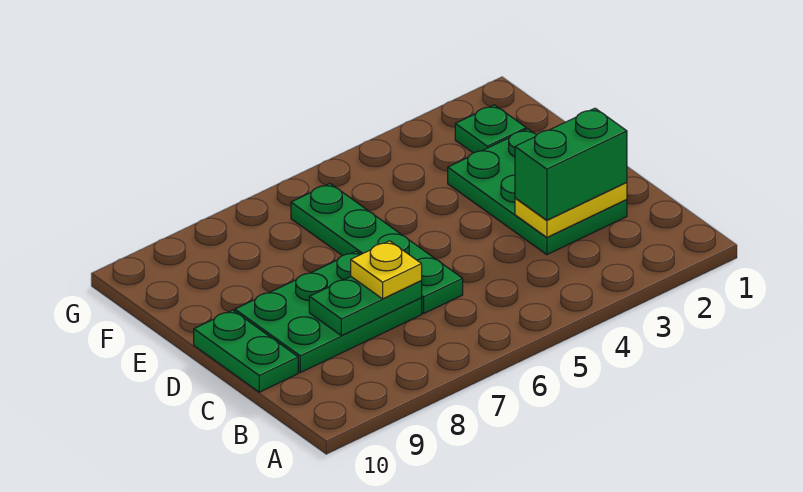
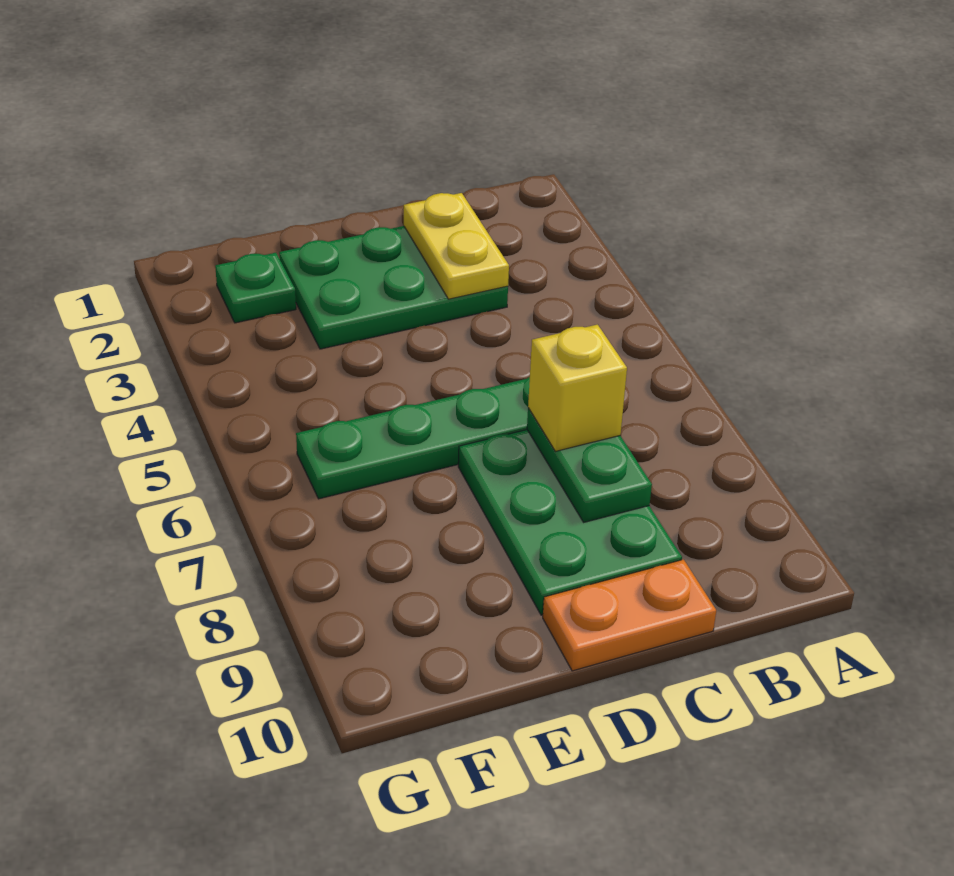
green brick C2:C3 level 3 -> none
yellow plate C7 level 3 -> yellow brick C7 level 3
green plate C10:D10 level 1 -> orange plate C10:D10 level 1

